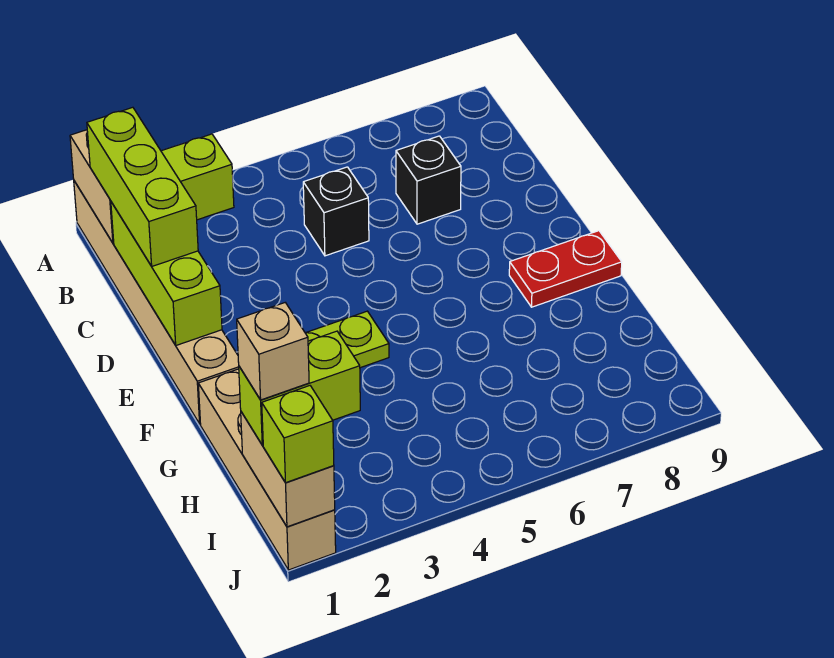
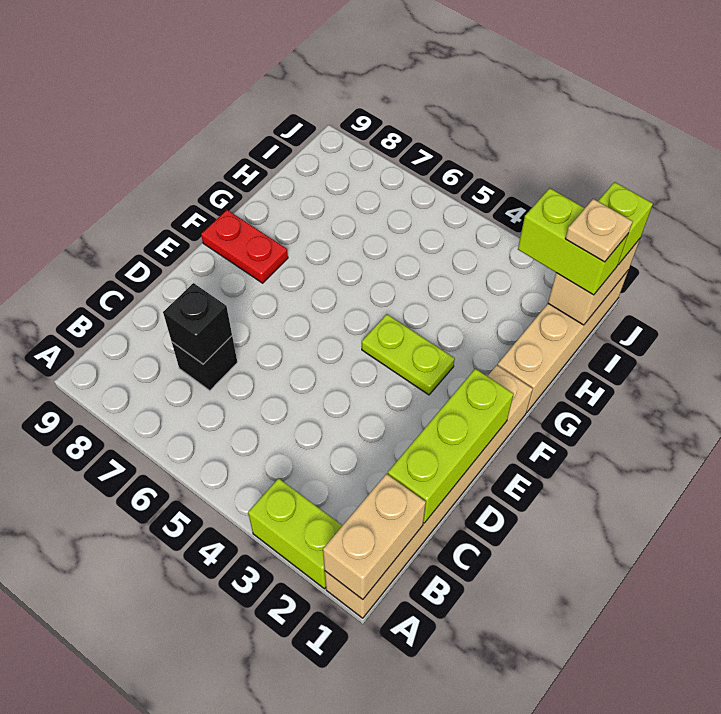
lime brick B1:D1 level 3 -> none
black brick C5 level 1 -> black brick C7 level 2
tan brick I1 level 4 -> tan plate I1 level 4

